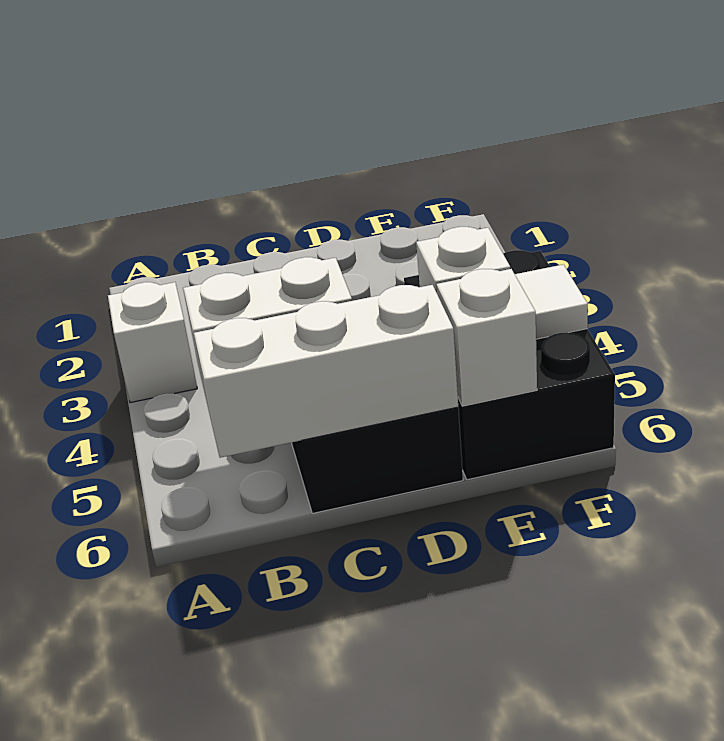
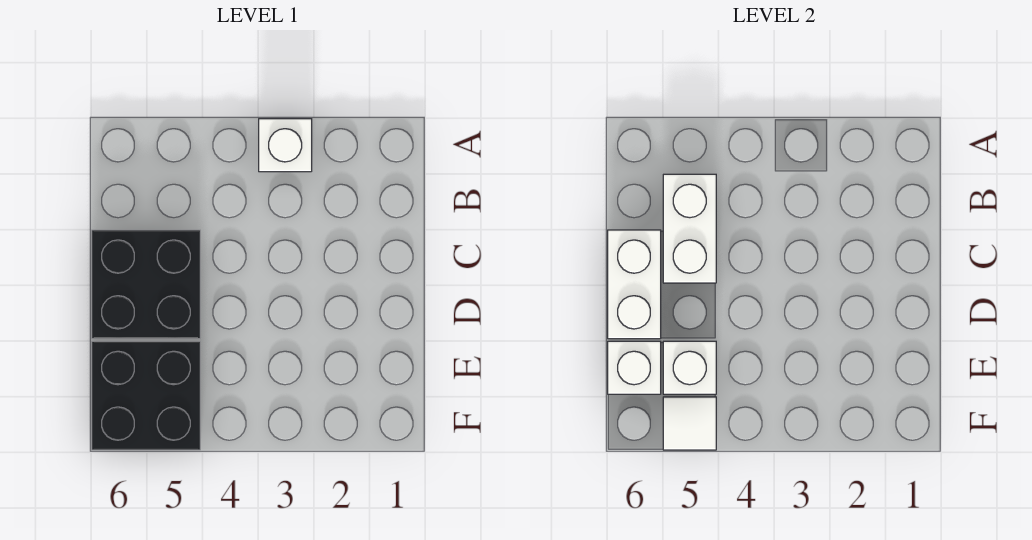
white brick B6:D6 level 2 -> white brick C6:D6 level 2
black brick E4:F6 level 1 -> black brick E5:F6 level 1

